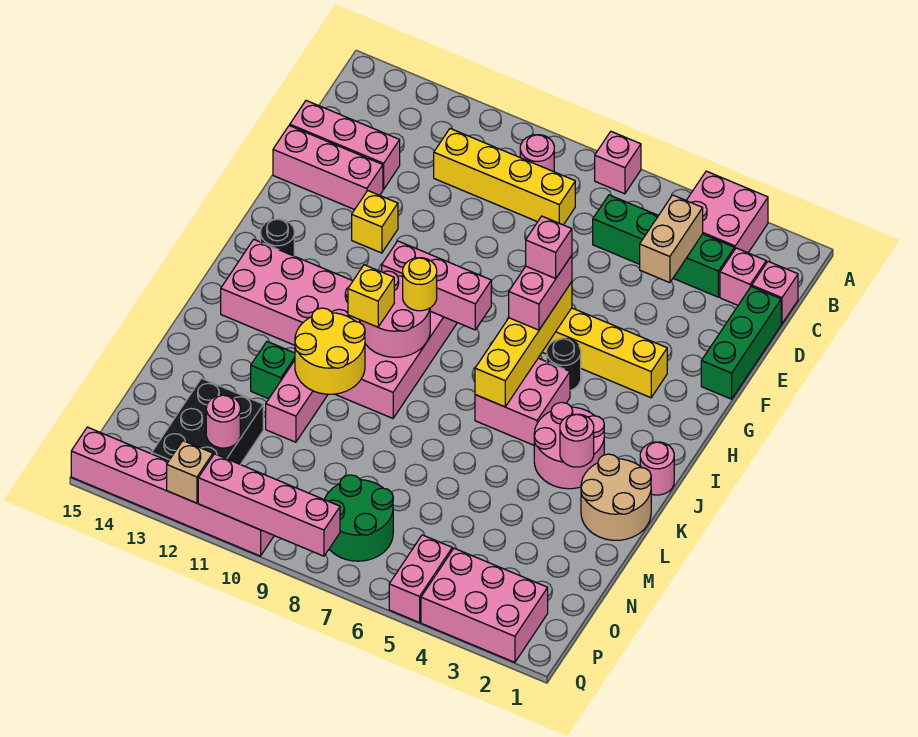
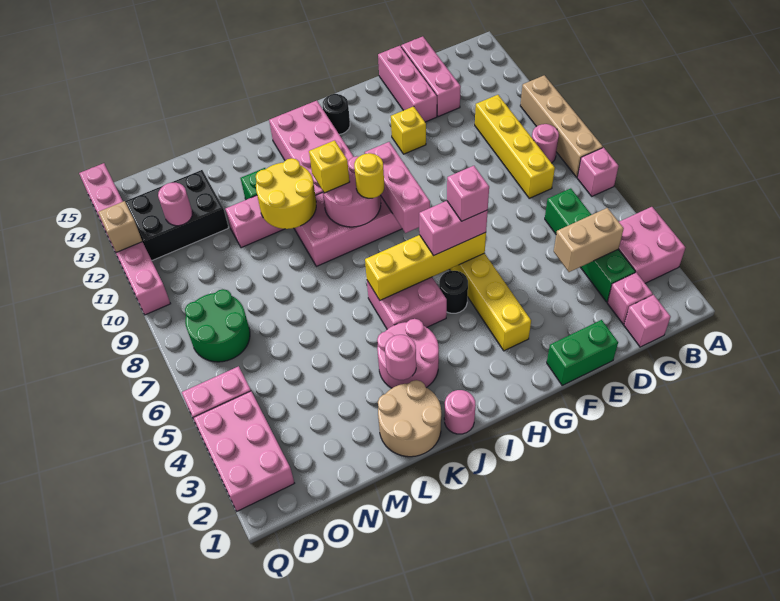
none -> tan brick A8:A11 level 1
green brick D1:F1 level 1 -> green brick E1:F1 level 1
pink brick Q8:Q11 level 2 -> none

